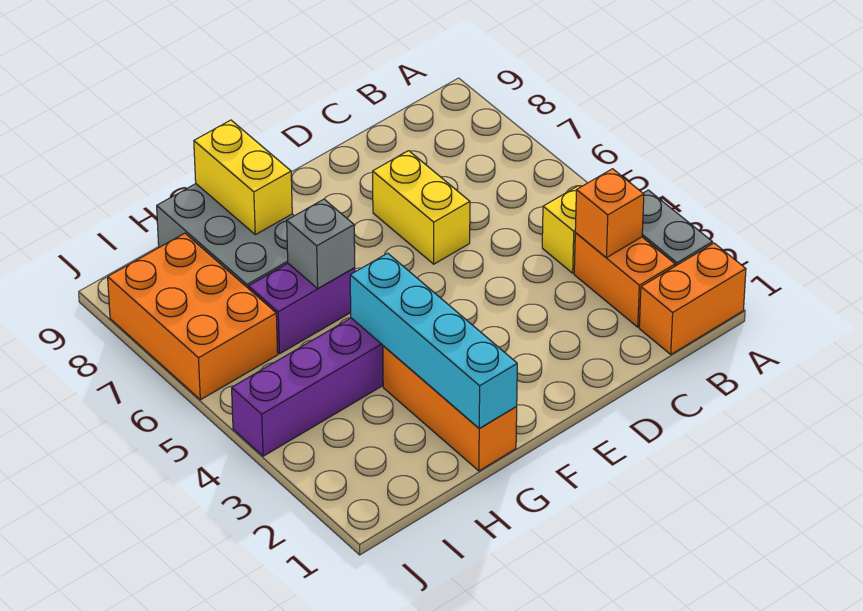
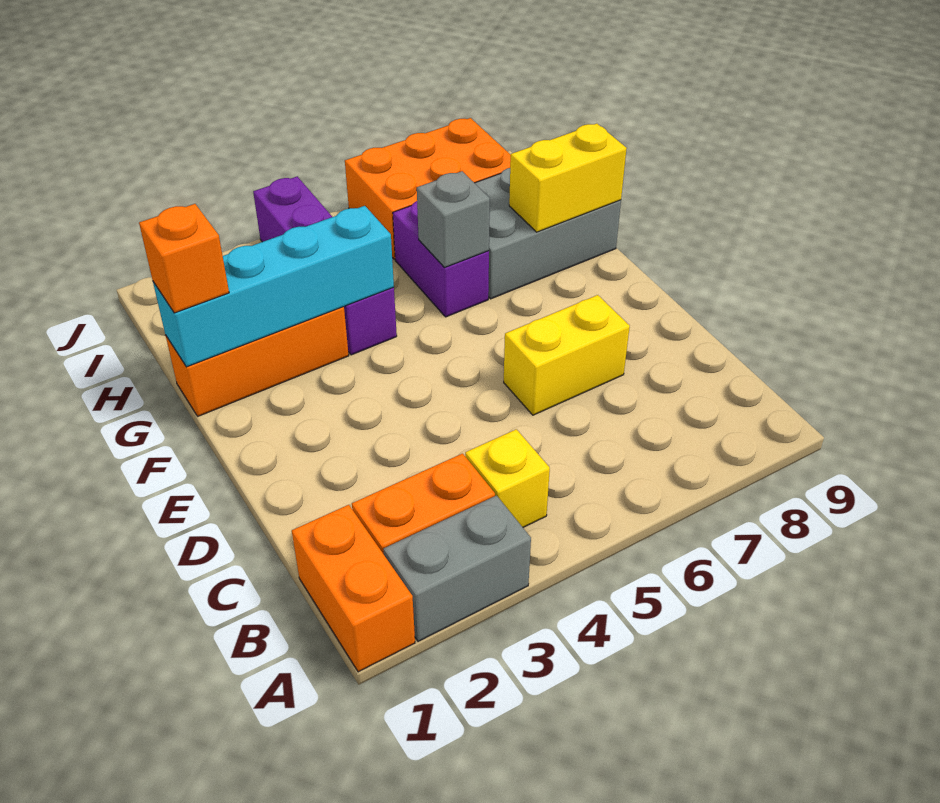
orange brick B3 level 2 -> orange brick G1 level 3

